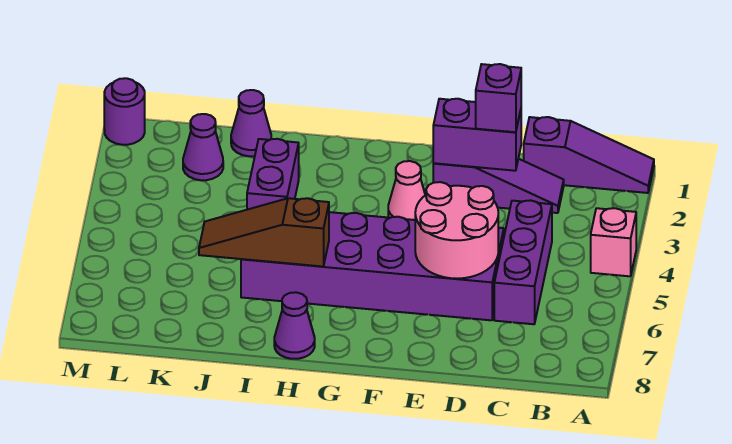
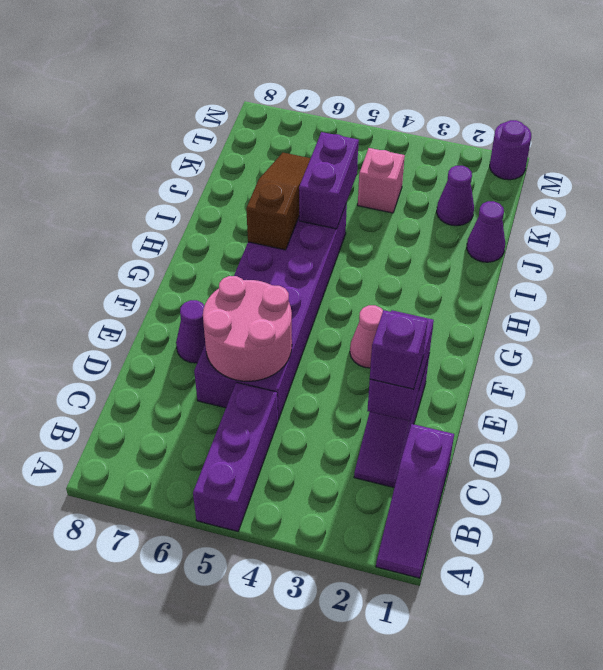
pink brick A4 level 1 -> pink brick K4 level 1
purple brick C4:C6 level 1 -> purple brick A5:C5 level 1
purple cone H8 level 1 -> purple cone E7 level 1
purple brick I4:I5 level 2 -> purple brick I5:J5 level 2

